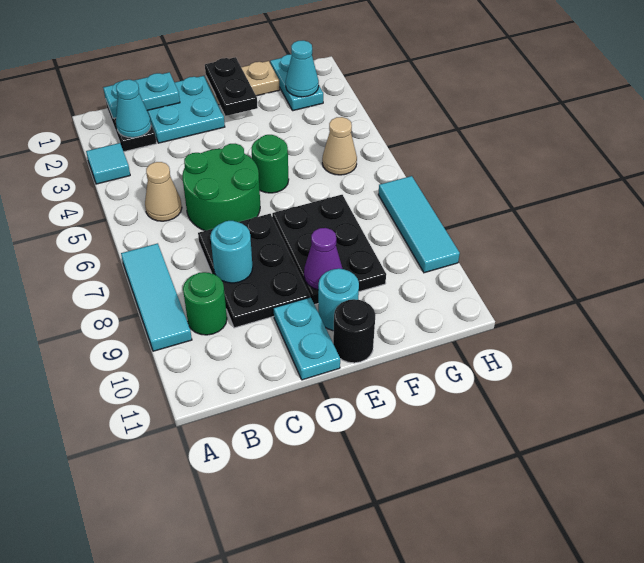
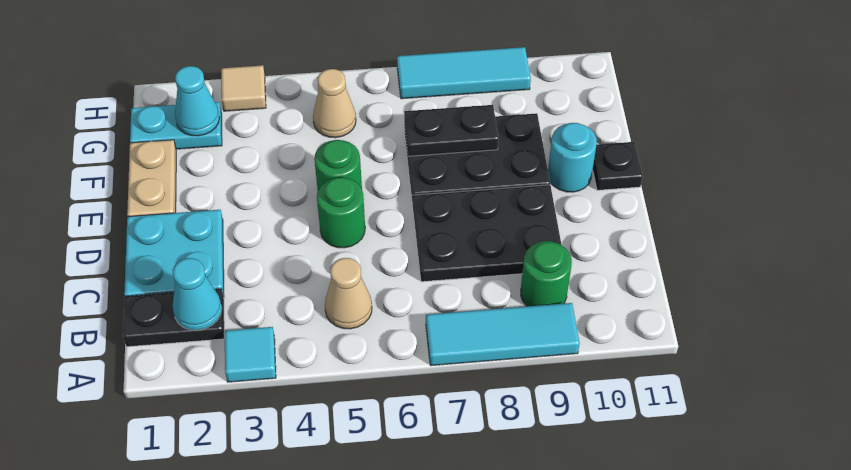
cyan plate B1:C1 level 2 -> none
green round brick C5:D6 level 1 -> green round brick D5 level 1
cyan round brick C8 level 2 -> none
cyan plate D10:D11 level 1 -> none
black plate E1:E2 level 2 -> black plate F7:F8 level 2
purple cone E9 level 2 -> none
black round brick E11 level 1 -> black plate E11 level 1
none -> tan tile H3 level 1

